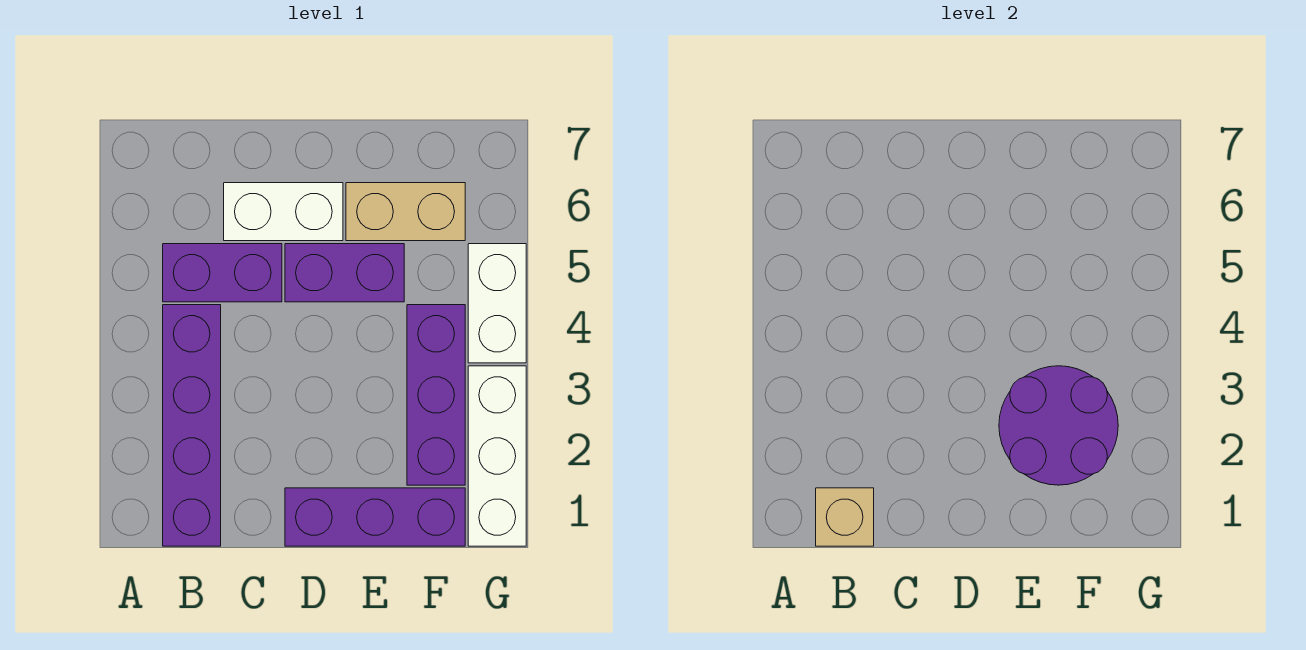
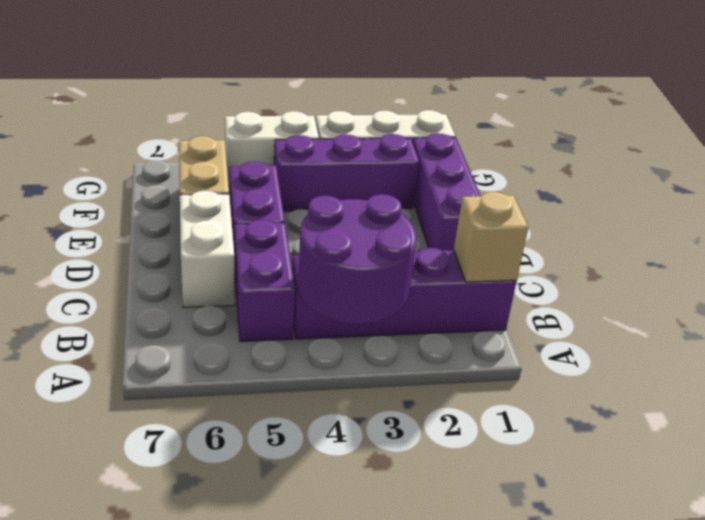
purple round brick E2:F3 level 2 -> purple round brick A3:B4 level 2

